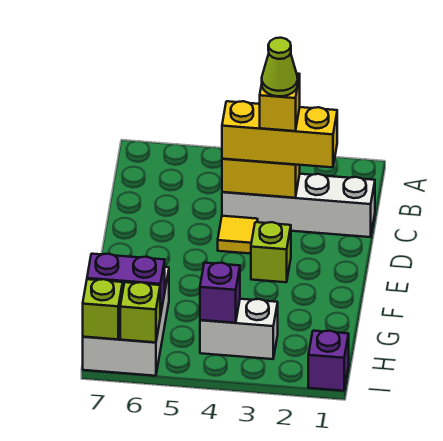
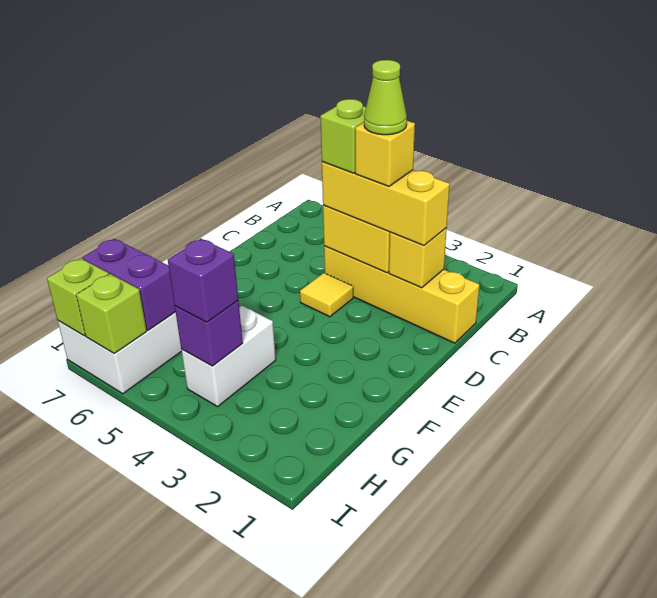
white brick C1:C4 level 1 -> yellow brick C1:C4 level 1
none -> yellow brick C2 level 2
lime brick E3 level 1 -> lime brick C4 level 4
white brick H3:H4 level 1 -> white brick G4:H4 level 1
purple brick I1 level 1 -> purple brick H4 level 3

